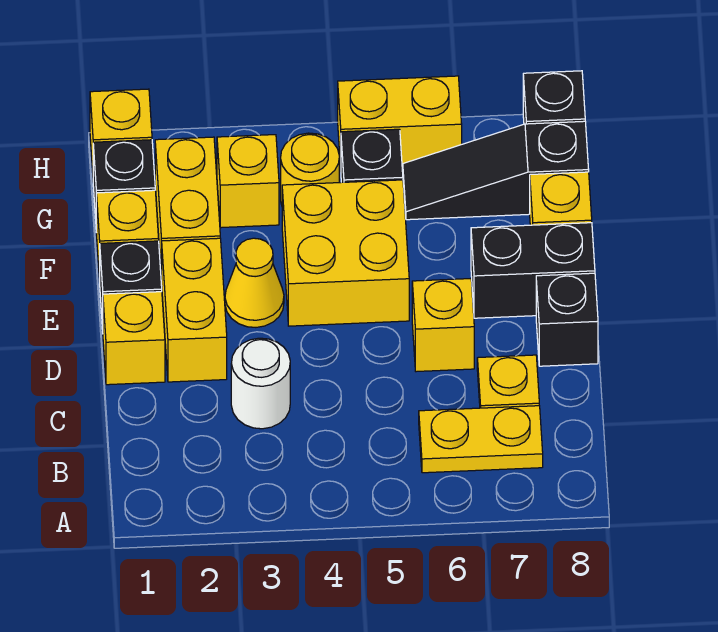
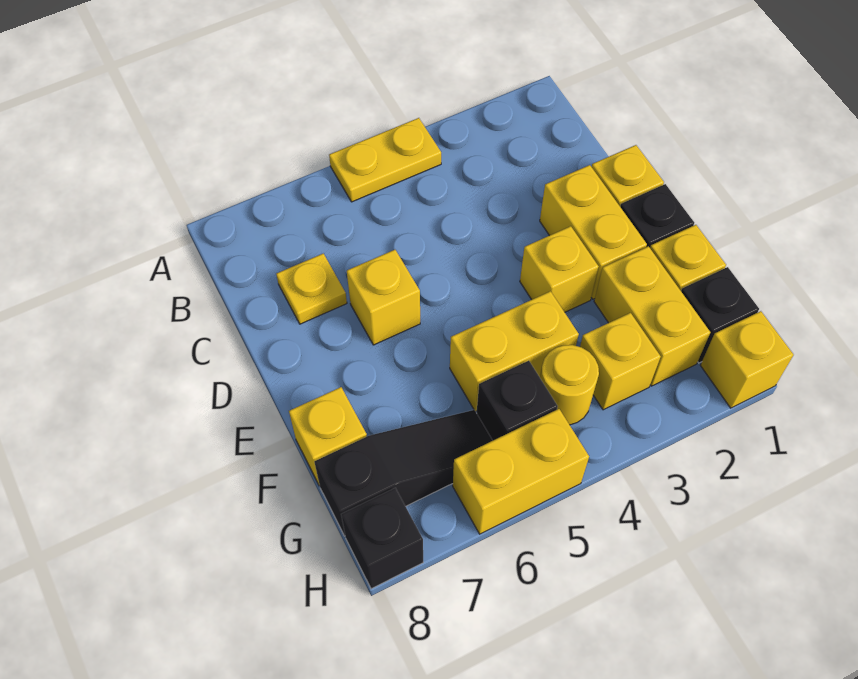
yellow plate B6:B7 level 1 -> yellow plate A4:A5 level 1
white round brick C3 level 1 -> none
black brick D8 level 1 -> none
yellow cone E3 level 1 -> yellow brick E3 level 1
yellow brick E4:F5 level 1 -> yellow brick F4:F5 level 1
black brick E7:E8 level 1 -> none

